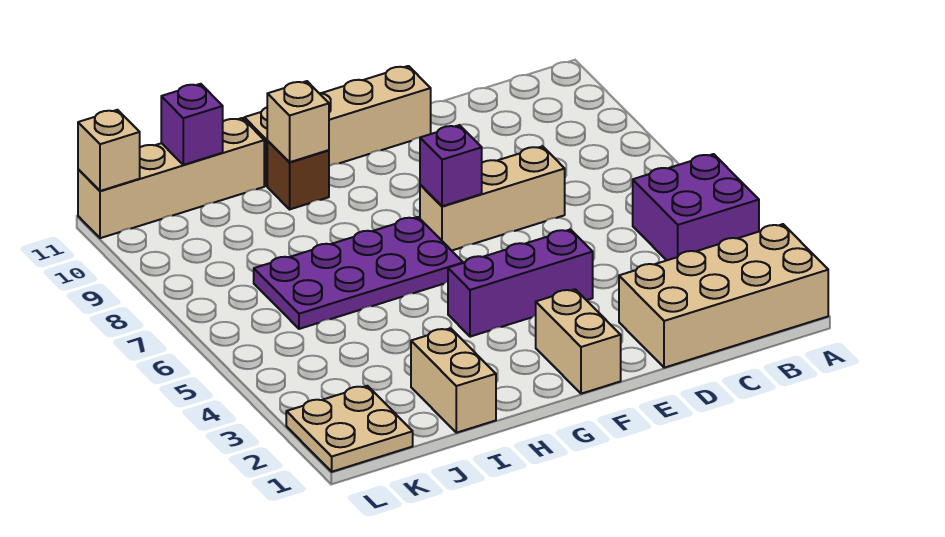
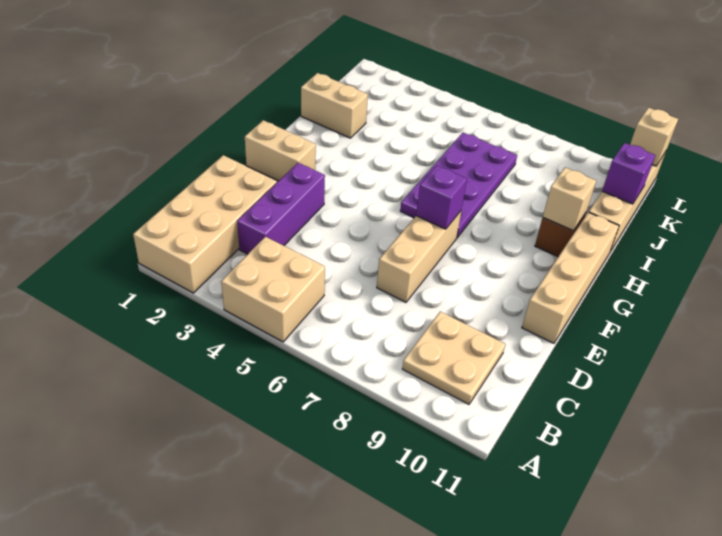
purple brick A4:B5 level 1 -> tan brick A4:B5 level 1
purple brick E4:G4 level 1 -> purple brick C3:E3 level 1
tan plate K1:L2 level 1 -> tan plate B9:C10 level 1

